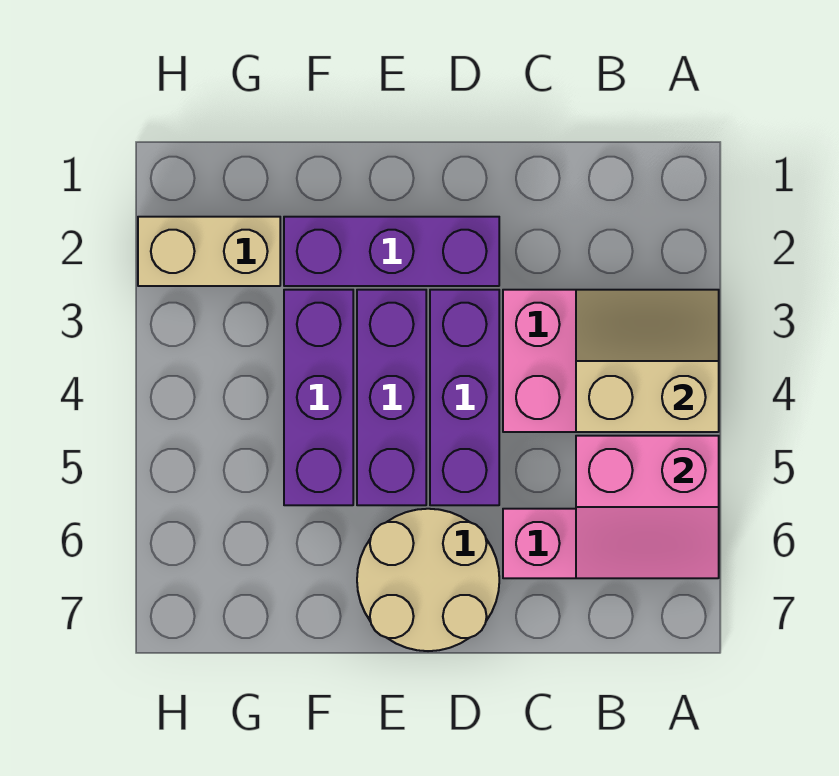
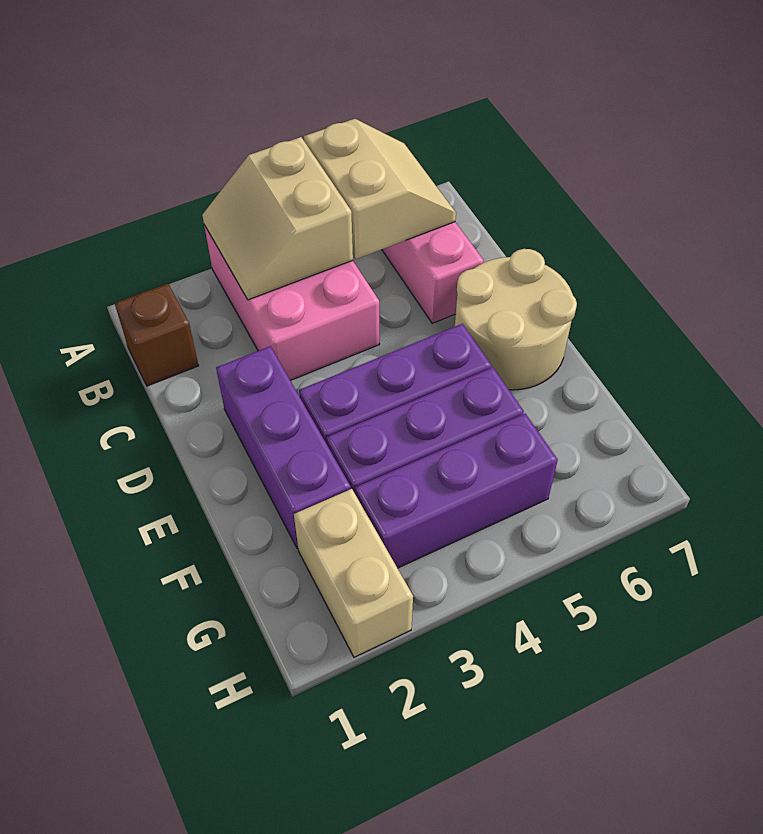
pink slope A5:B6 level 2 top 5 -> tan slope A5:B6 level 2 top 5
none -> brown brick B1 level 1
purple brick D3:D5 level 1 -> purple brick G3:G5 level 1

